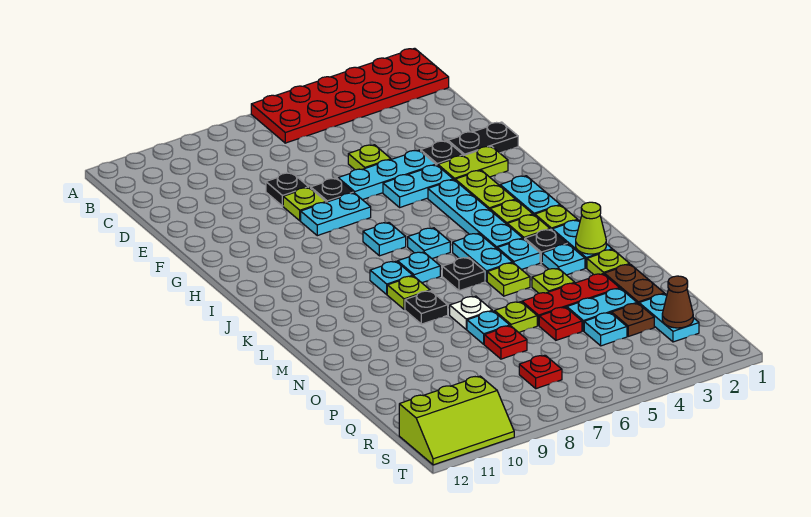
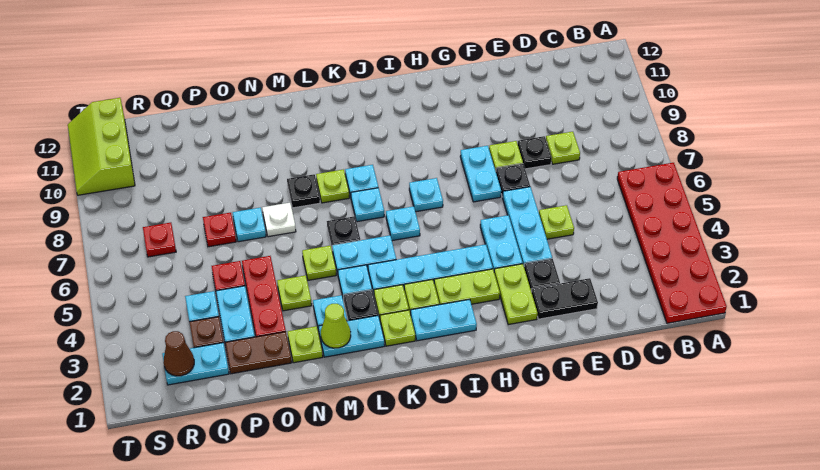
black plate F1:F2 level 1 -> black plate E2:F2 level 1
lime plate O6 level 1 -> lime plate D8 level 1

